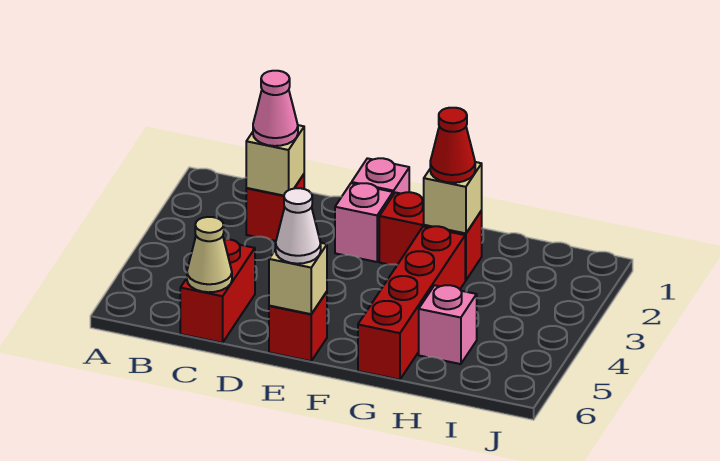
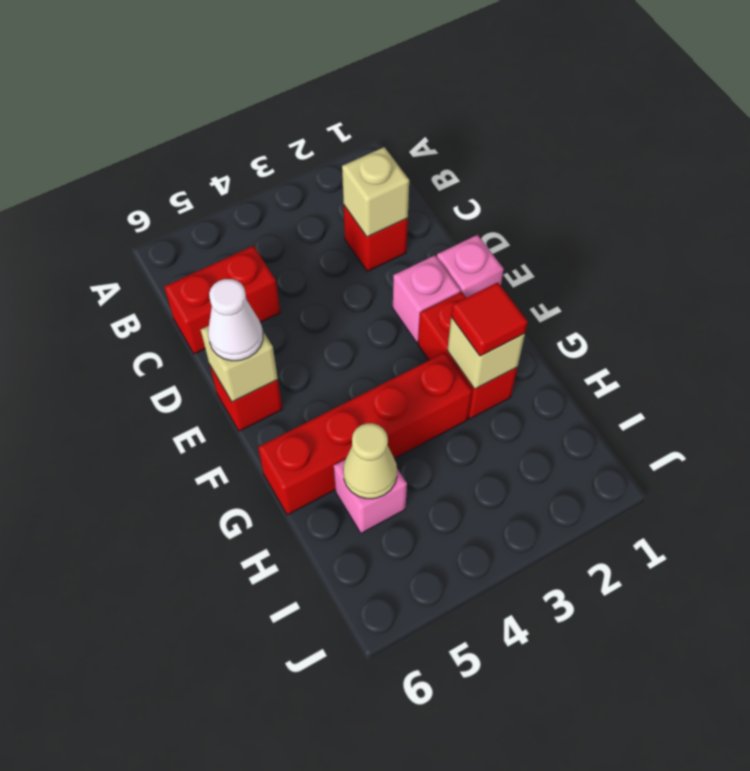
pink cone C2 level 3 -> none
tan cone C6 level 2 -> tan cone H5 level 2
red cone G2 level 3 -> red tile G2 level 3

